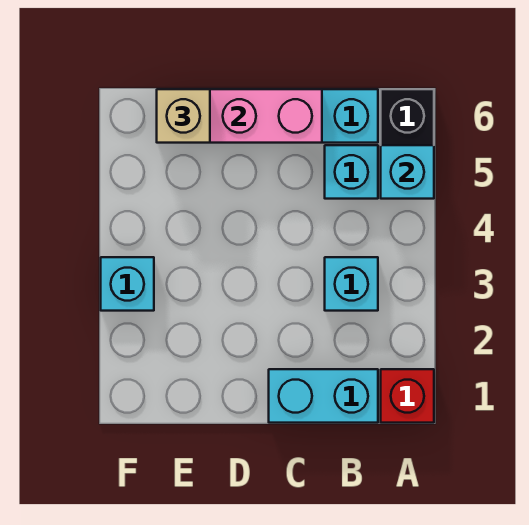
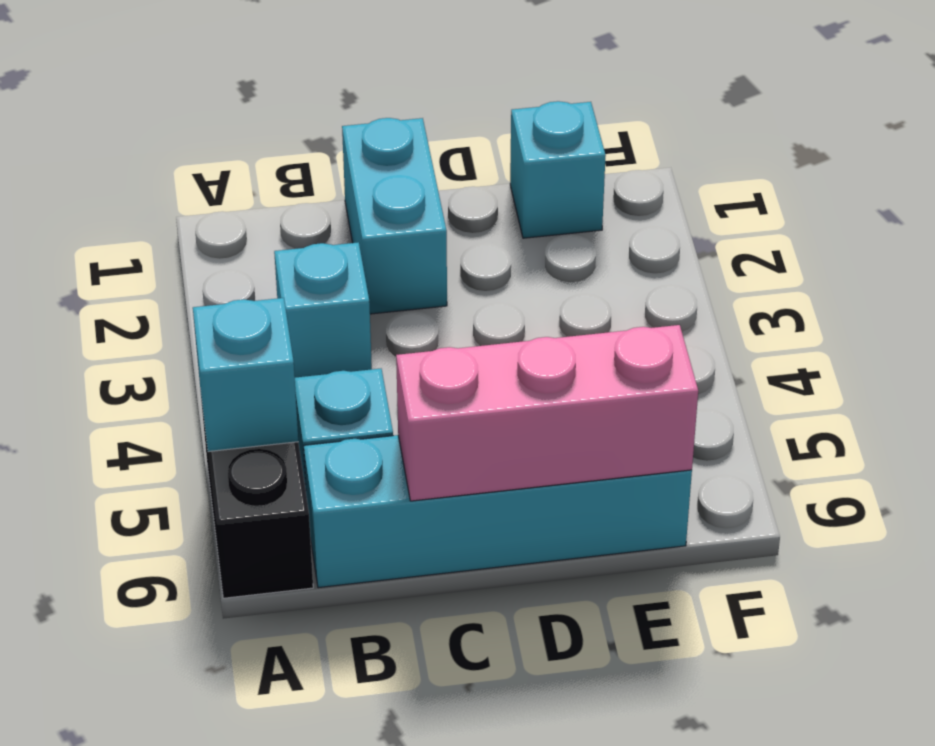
red brick A1 level 1 -> none
cyan brick B1:C1 level 1 -> cyan brick C1:C2 level 1
tan brick E6 level 3 -> none
cyan brick F3 level 1 -> cyan brick E1 level 1

